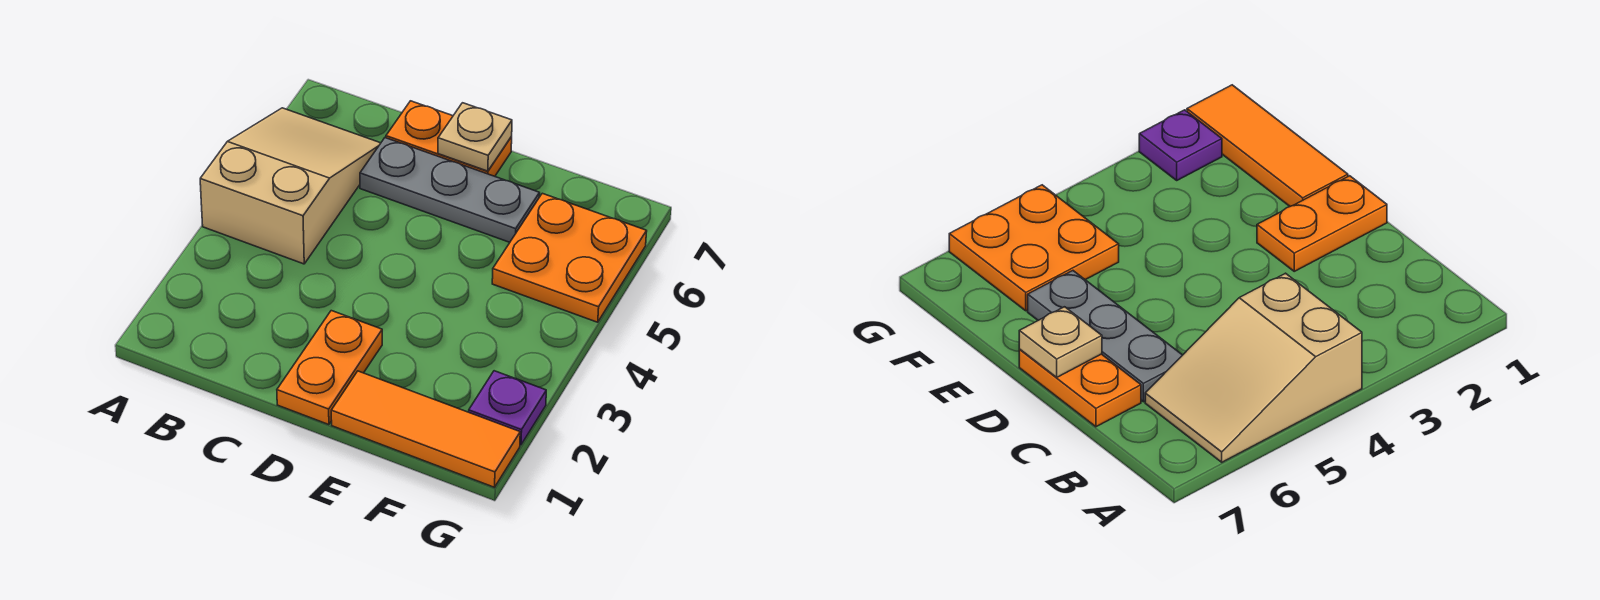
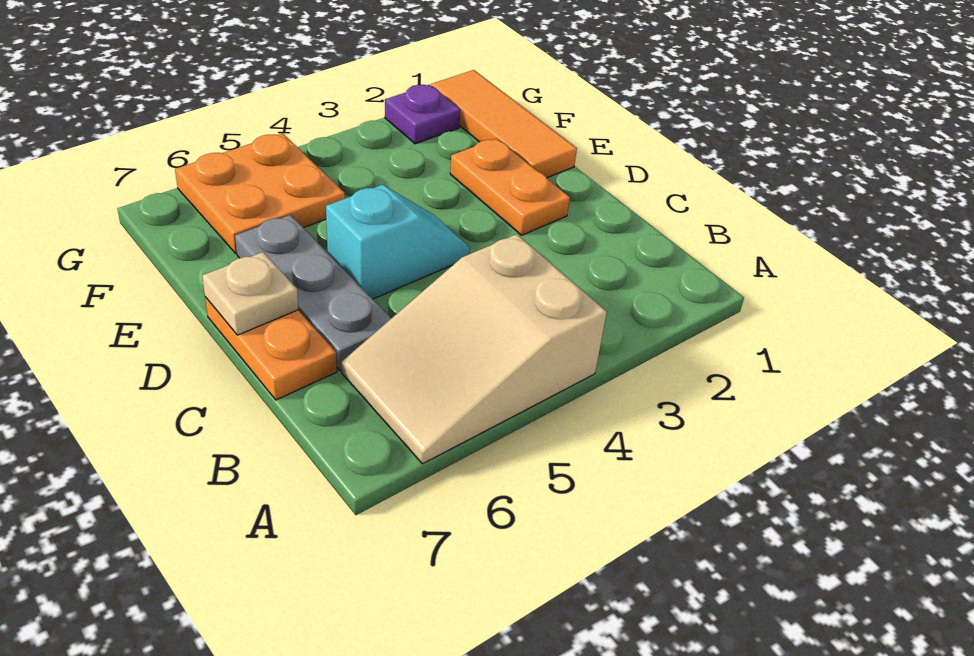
orange plate D1:D2 level 1 -> orange plate D2:E2 level 1
none -> cyan slope D4:D5 level 1 top 5

